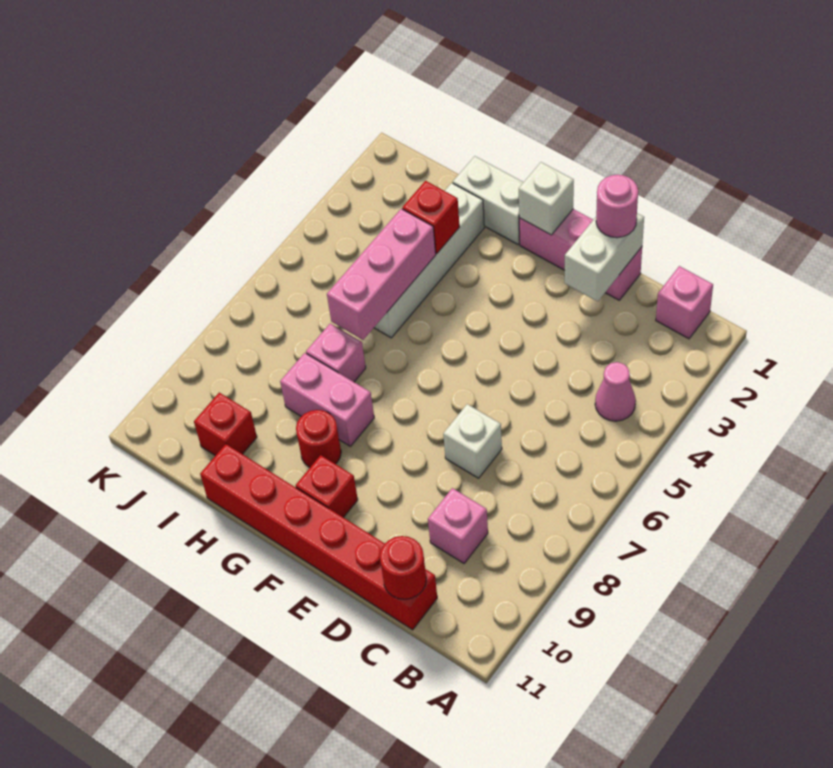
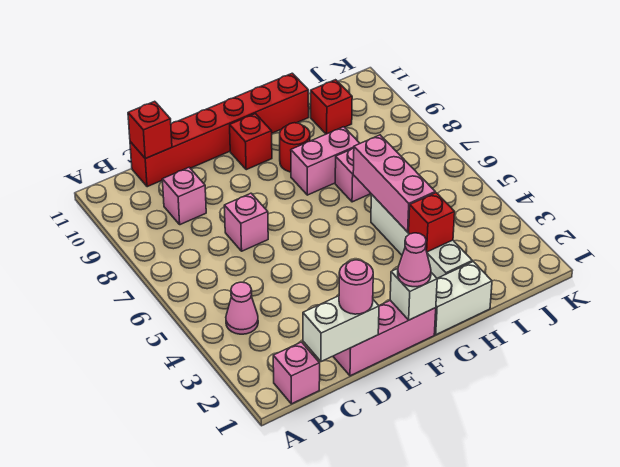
red round brick C11 level 2 -> red brick C11 level 2
white brick D1:D2 level 2 -> white brick C1:D1 level 2
white brick D7 level 1 -> pink brick D7 level 1
none -> pink cone F1 level 3

